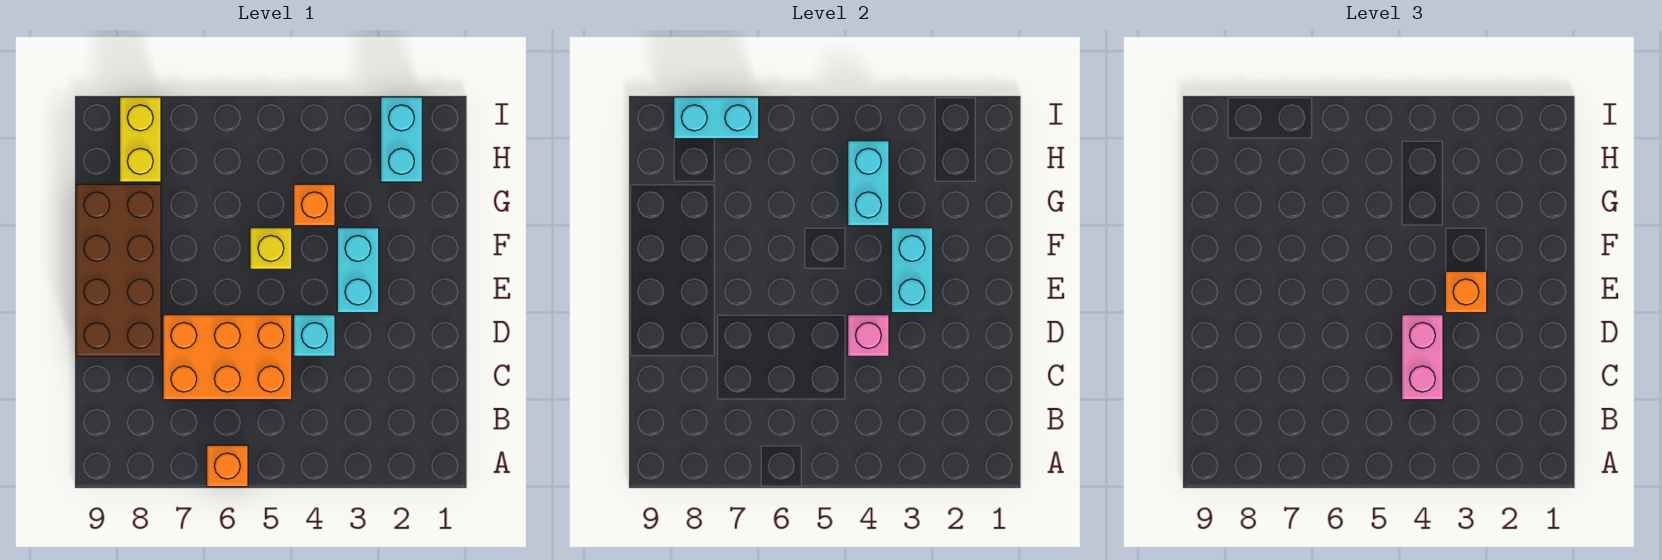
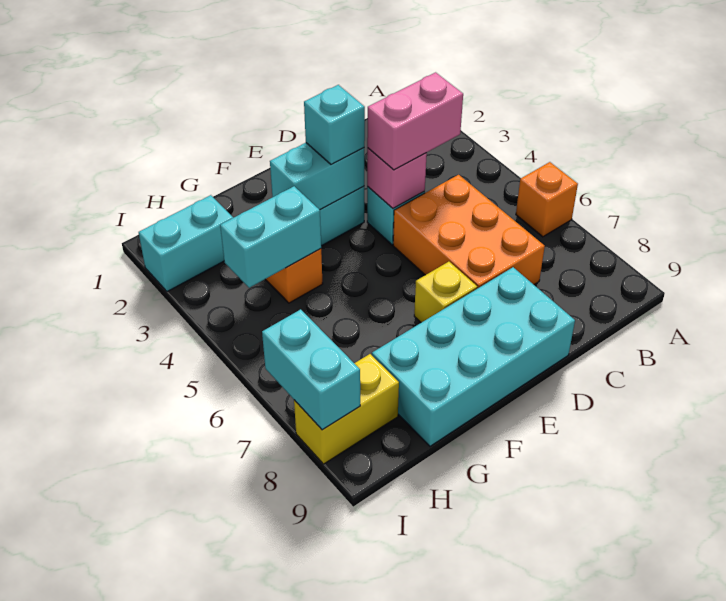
brown brick D8:G9 level 1 -> cyan brick D8:G9 level 1
orange brick E3 level 3 -> cyan brick E3 level 3
yellow brick F5 level 1 -> yellow brick E7 level 1

